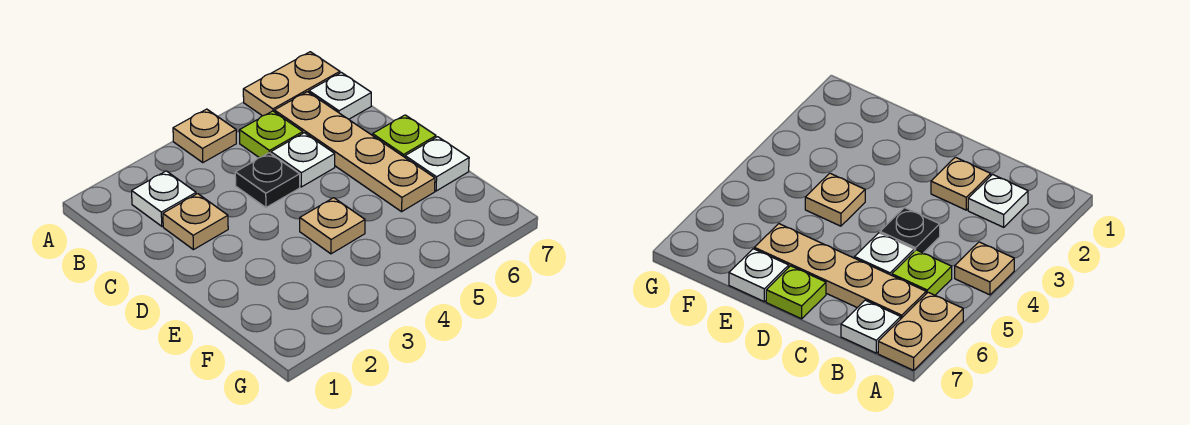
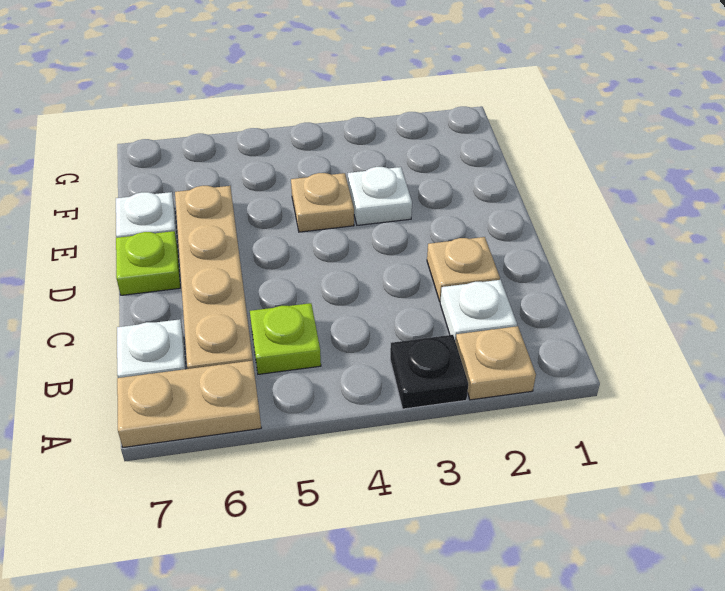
tan plate A4 level 1 -> tan plate A2 level 1
black plate C4 level 1 -> black plate A3 level 1
white plate C5 level 1 -> white plate E3 level 1

